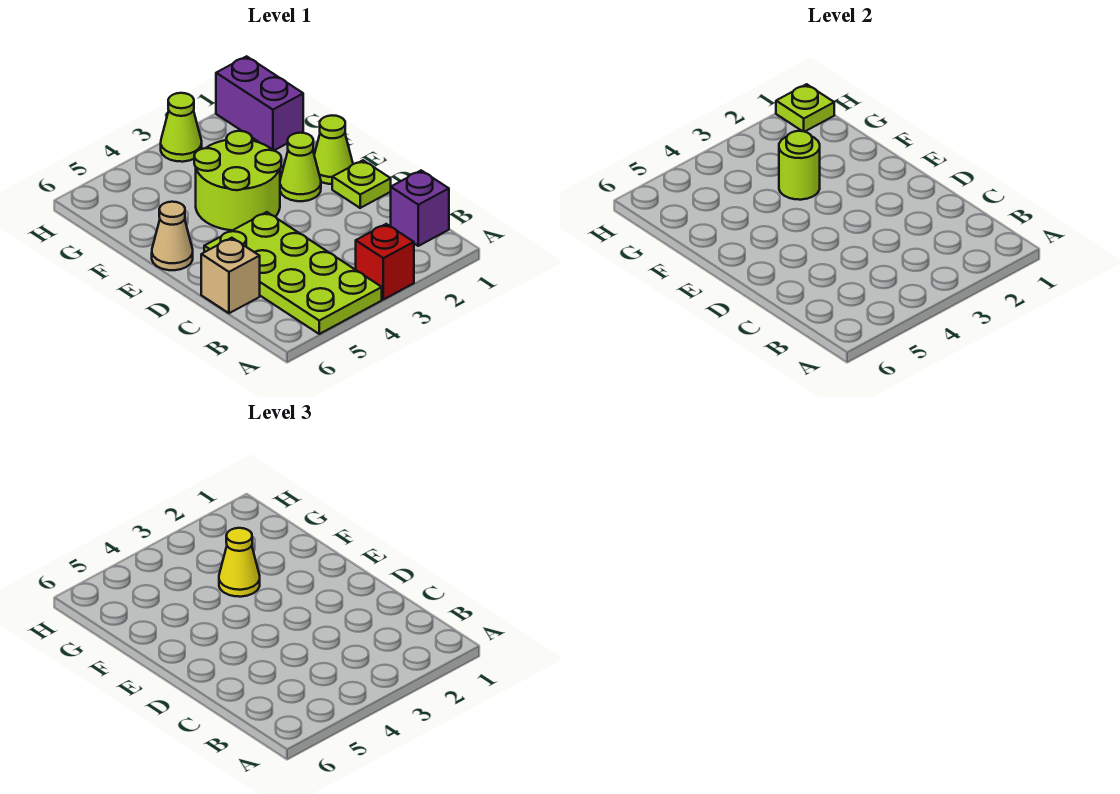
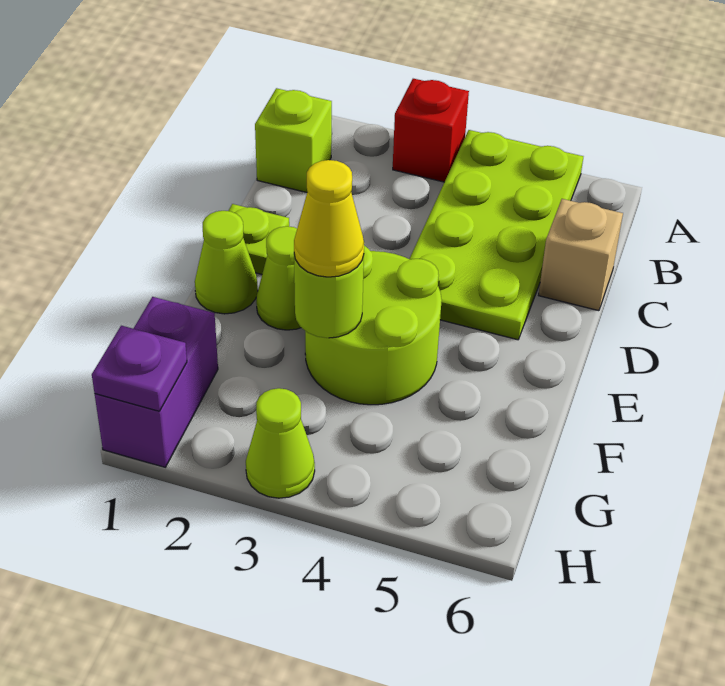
purple brick B1 level 1 -> lime brick B1 level 1
tan cone E6 level 1 -> none
lime plate H1 level 2 -> purple plate H1 level 2

